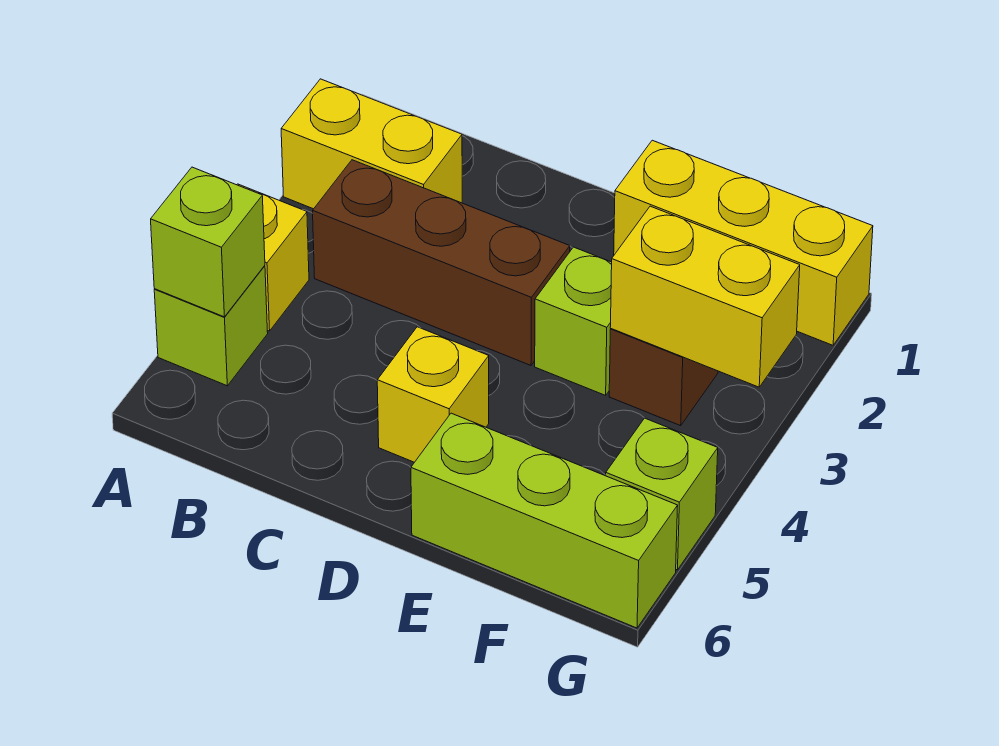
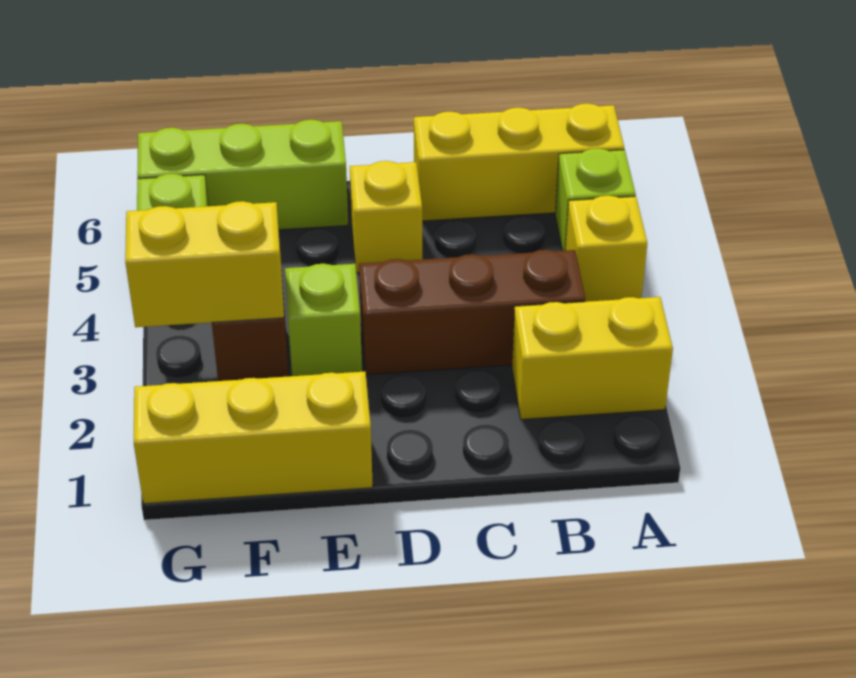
lime brick A5 level 2 -> none
none -> yellow brick A6:C6 level 1

